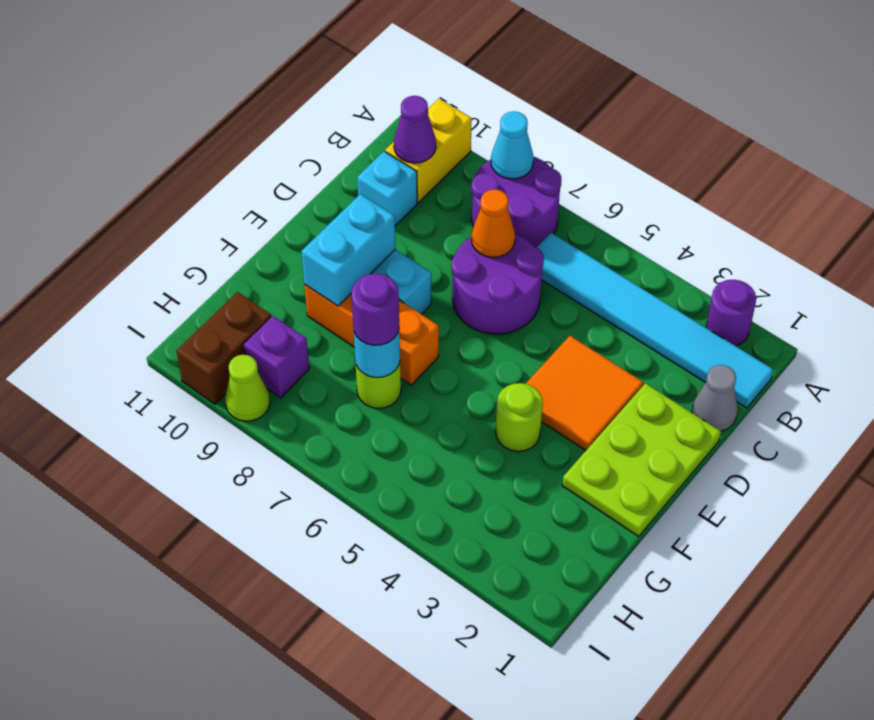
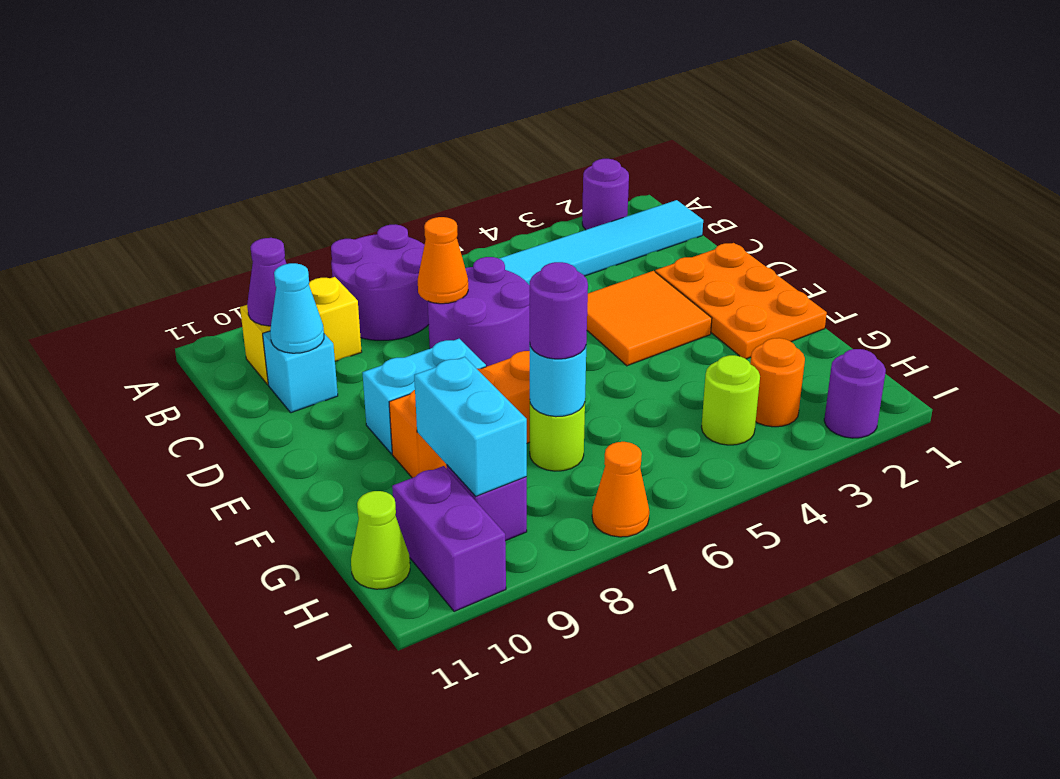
cyan cone A8 level 2 -> cyan cone C10 level 2
yellow brick A10:B10 level 1 -> yellow brick B9:B10 level 1
grey cone C1 level 1 -> none
lime plate D1:F2 level 1 -> orange plate D1:F2 level 1
cyan brick E9:F9 level 2 -> cyan brick G9:H9 level 2
lime round brick F4 level 1 -> lime round brick H4 level 1
none -> orange round brick H3 level 1
brown brick H10:I10 level 1 -> purple brick H10:I10 level 1
none -> purple round brick I2 level 1
none -> orange cone I7 level 1
lime cone I9 level 1 -> lime cone H11 level 1

